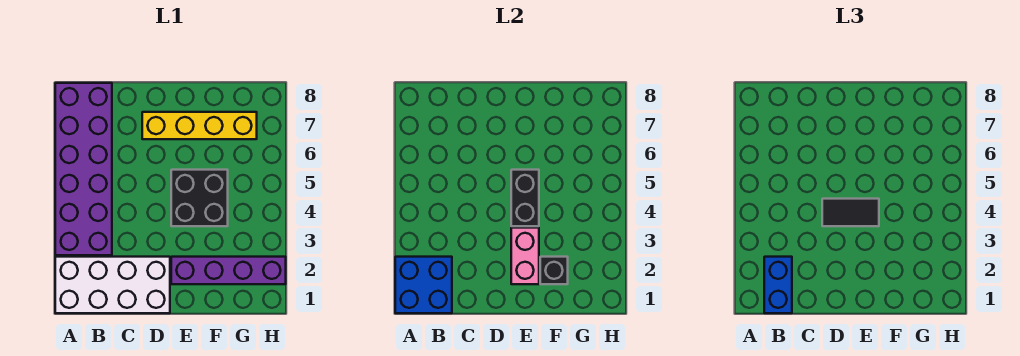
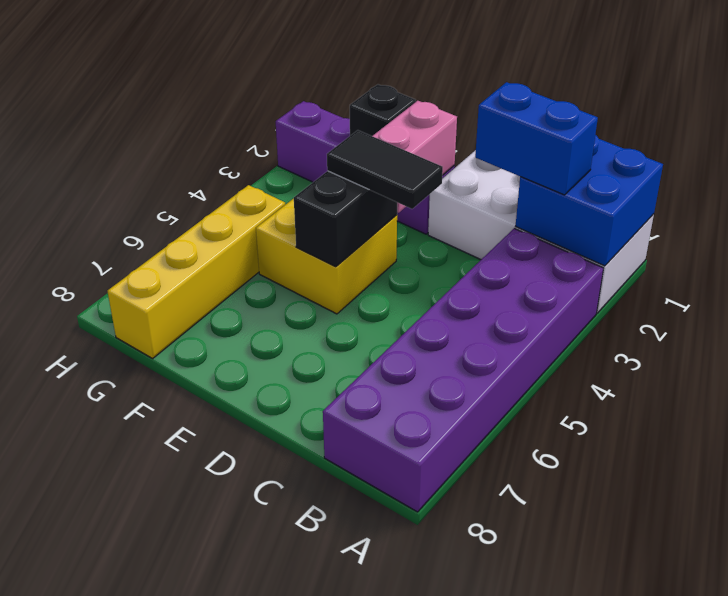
blue brick B1:B2 level 3 -> blue brick B2:C2 level 3
yellow brick D7:G7 level 1 -> yellow brick G5:G8 level 1
black brick E4:F5 level 1 -> yellow brick E4:F5 level 1

